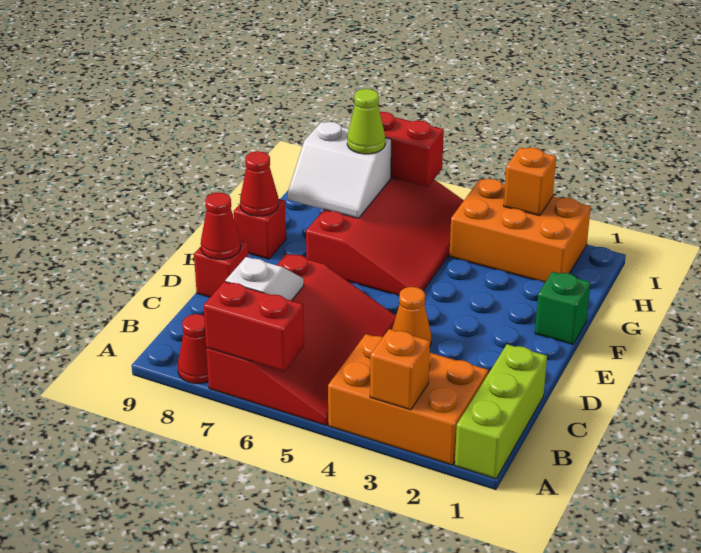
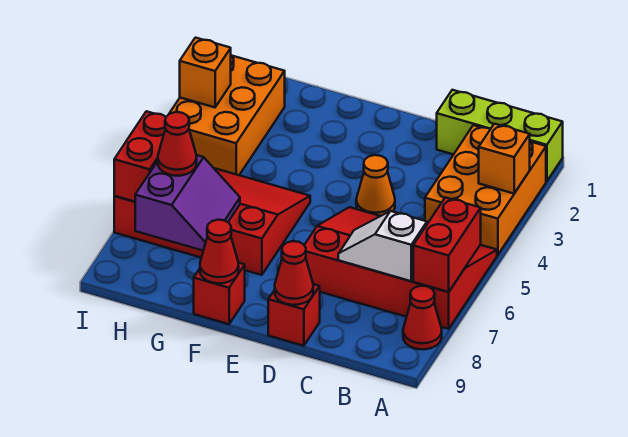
green brick F1 level 1 -> none
white slope G7:H8 level 2 top H -> purple slope G7:H8 level 2 top H
lime cone H7 level 3 -> red cone H7 level 3

